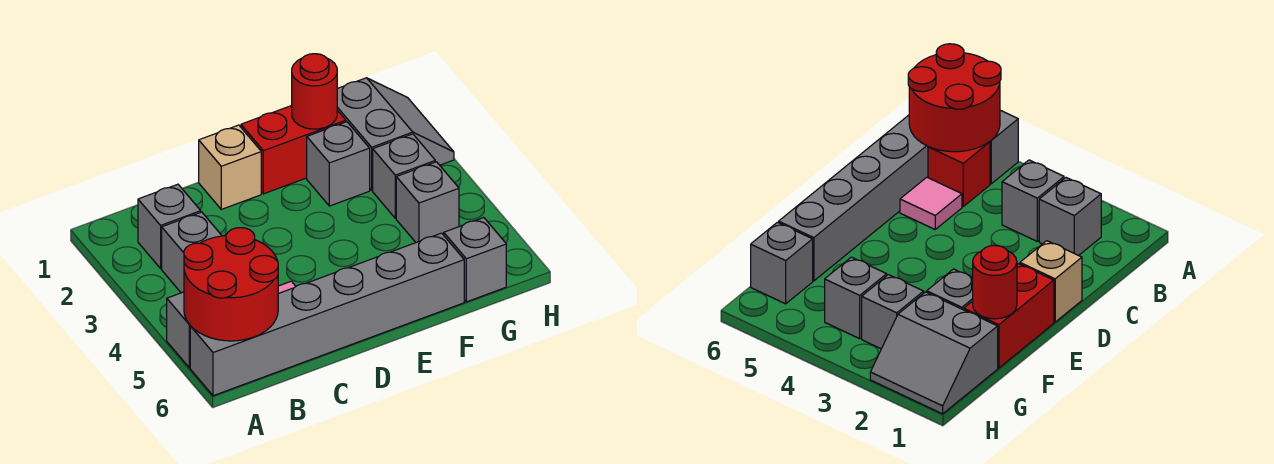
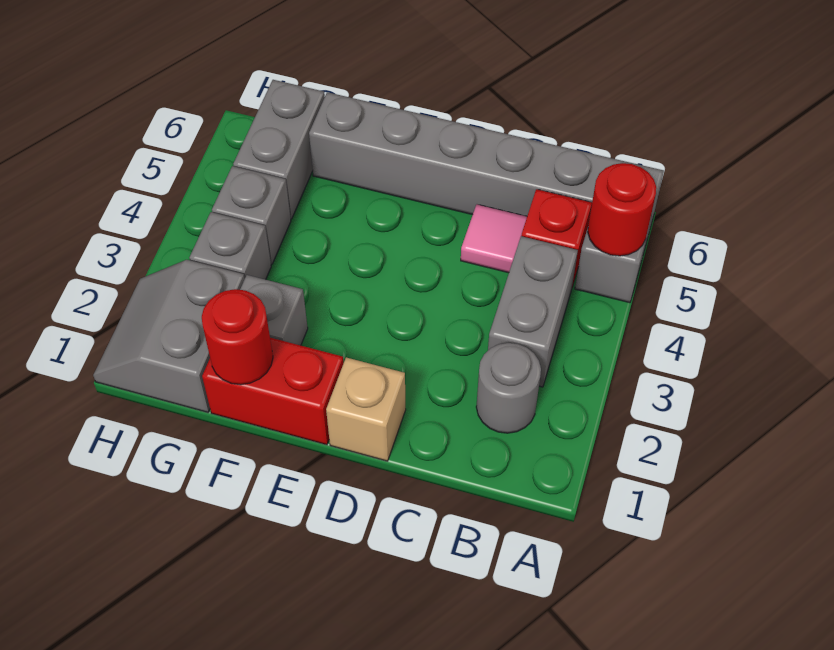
red round brick A5:B6 level 2 -> red round brick A5 level 2
grey brick B2 level 1 -> grey round brick B2 level 1
grey brick B3 level 1 -> grey brick B3:B4 level 1
grey brick G6 level 1 -> grey brick G5:G6 level 1

